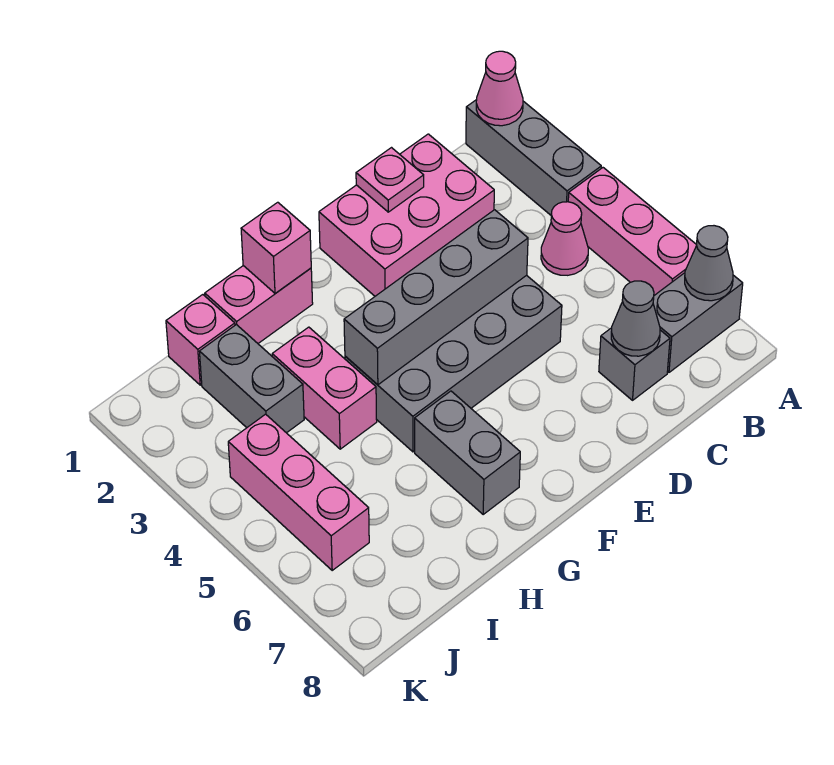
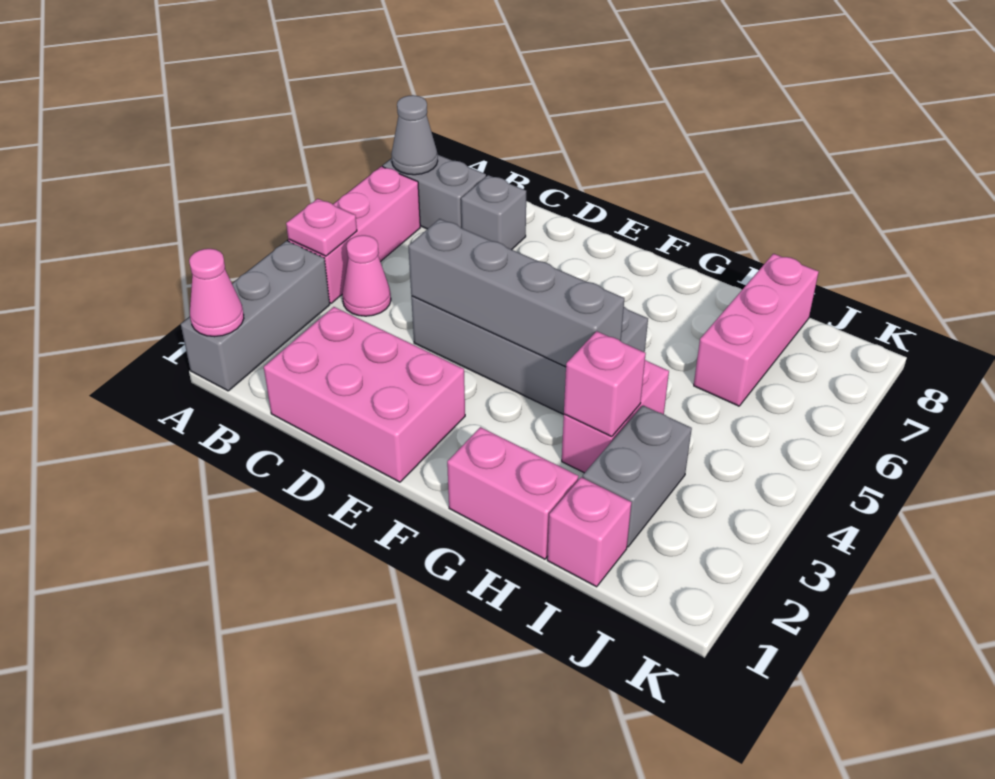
grey cone C7 level 2 -> none
pink plate D1 level 2 -> pink plate A4 level 2
pink brick G1 level 2 -> pink brick H3 level 2
grey brick G6:G7 level 1 -> none
pink brick J4:J6 level 1 -> pink brick I6:I8 level 1

